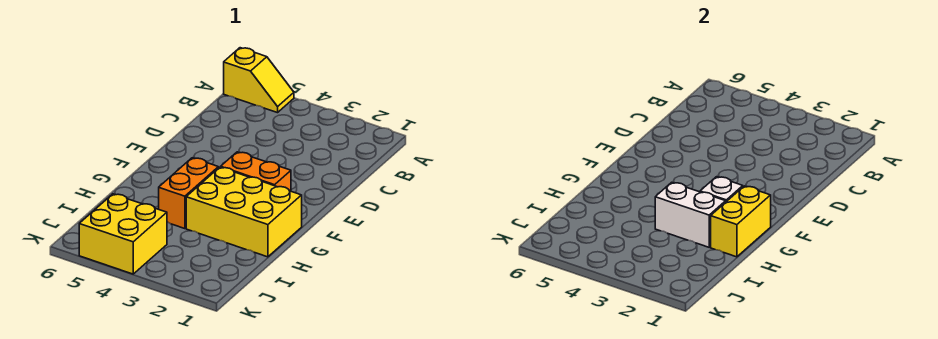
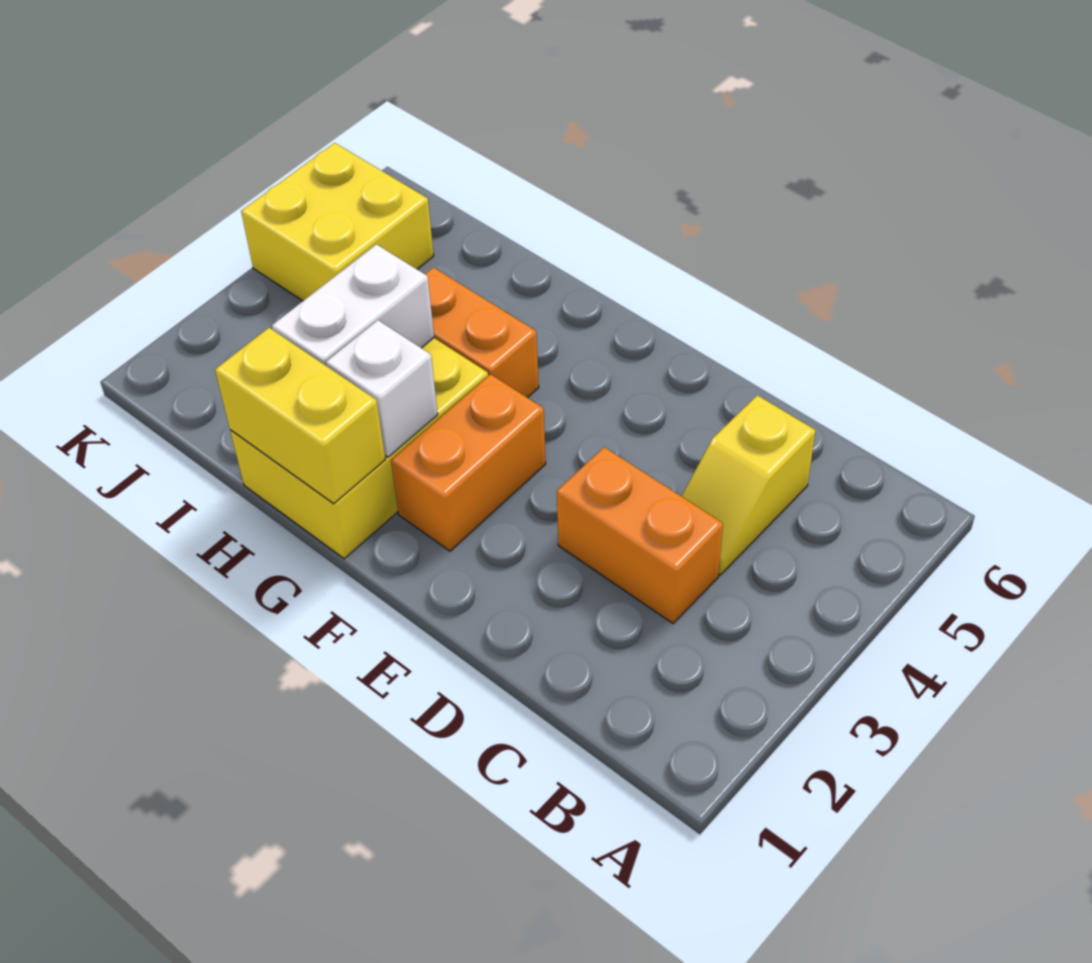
yellow slope A5:A6 level 1 top 6 -> yellow slope C4:C5 level 1 top 5
none -> orange brick C3:D3 level 1

